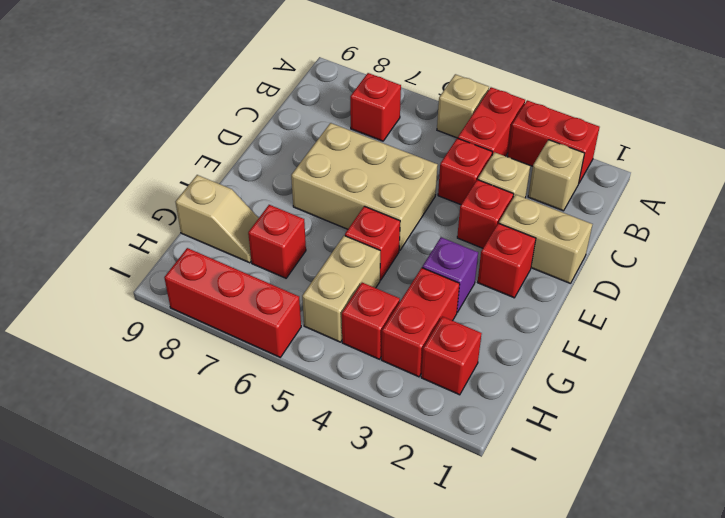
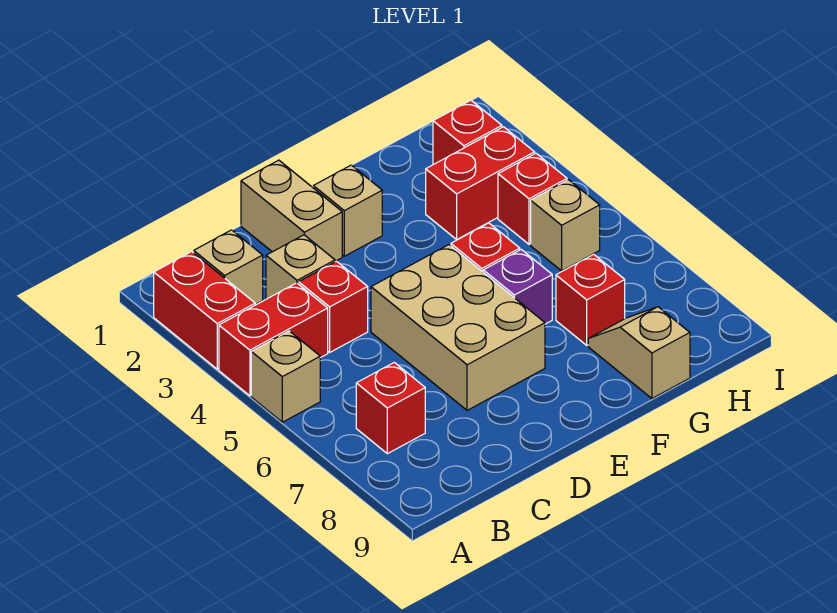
red brick D3 level 1 -> none
red brick E2 level 1 -> tan brick E2 level 1
purple brick F3 level 1 -> purple brick F6 level 1
tan brick G5:H5 level 1 -> tan brick H5 level 1
red brick I6:I8 level 1 -> none

